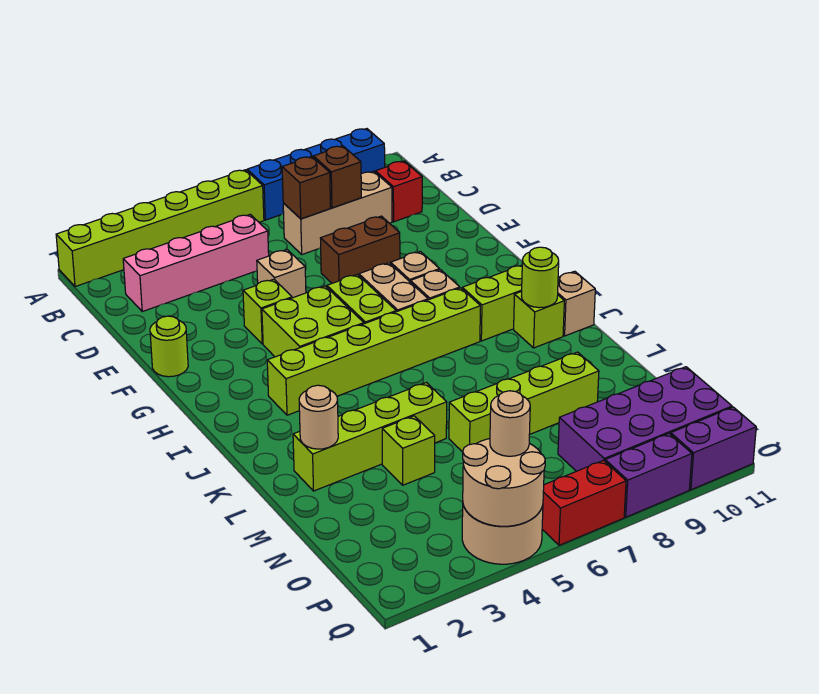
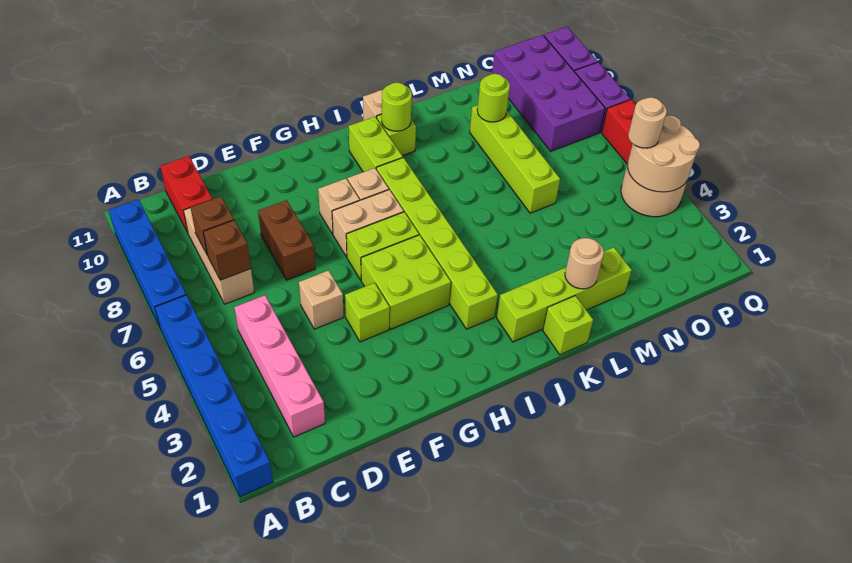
lime brick A1:A6 level 1 -> blue brick A1:A6 level 1
red brick C10 level 1 -> red brick C10:C11 level 1
lime round brick F1 level 1 -> lime round brick M9 level 2
lime brick L2:L5 level 1 -> lime brick J2:M2 level 1
lime brick M4 level 1 -> lime brick K1 level 1

